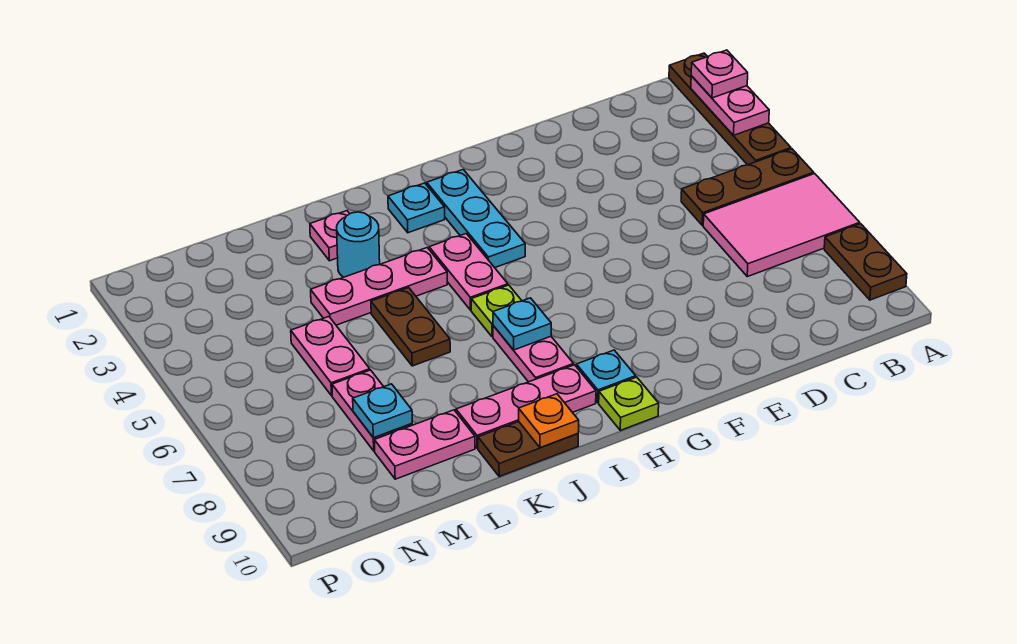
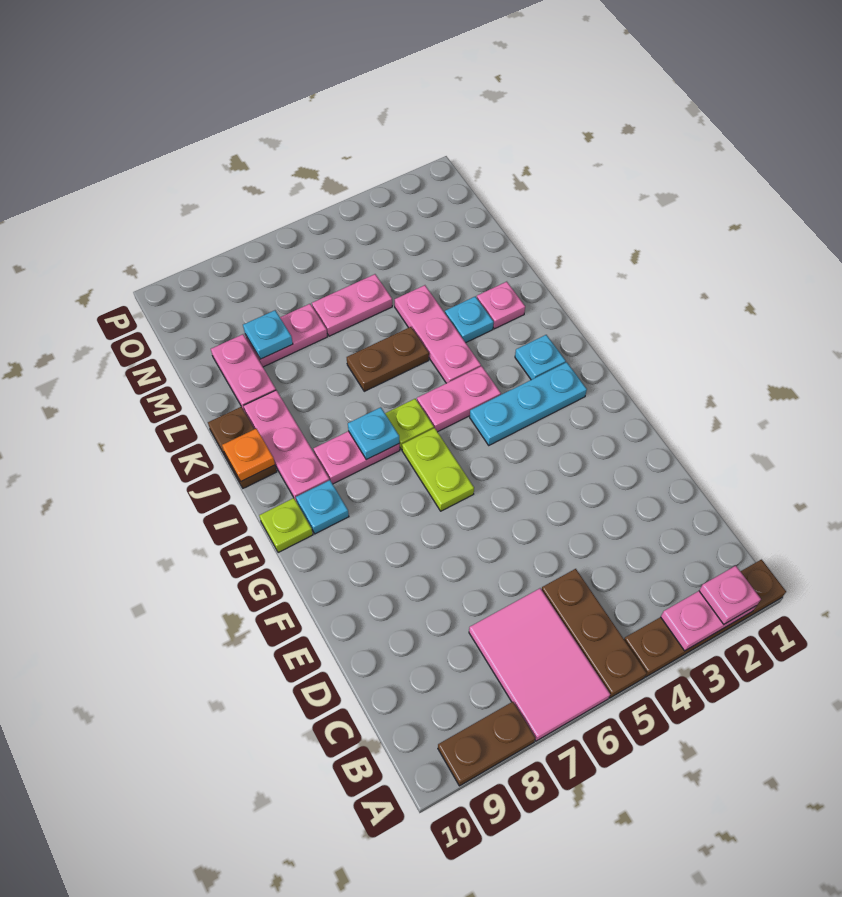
none -> lime plate G6:H6 level 1
cyan round brick K3 level 1 -> cyan plate K3 level 1

